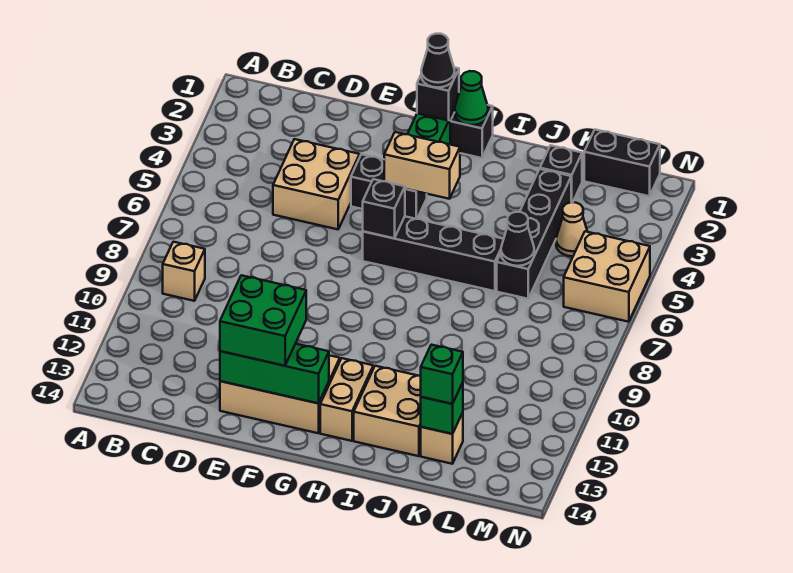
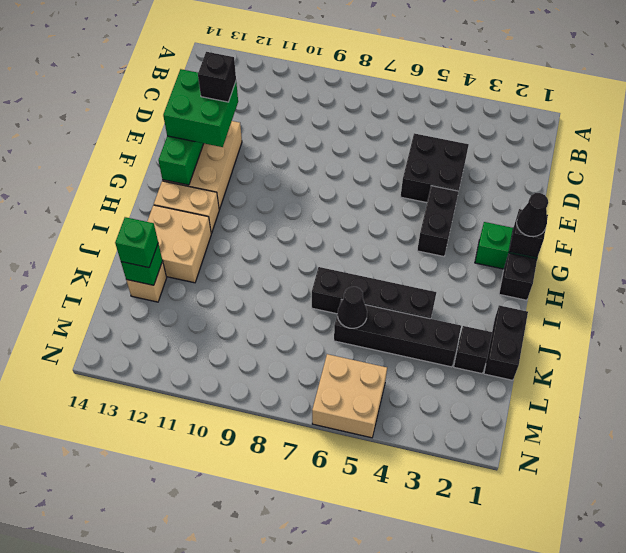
tan brick B9 level 1 -> none
tan brick D4:E5 level 1 -> black brick D4:E5 level 1
tan brick G4:H4 level 2 -> none
black brick G6:J6 level 1 -> black brick J4:J7 level 1
black brick G6 level 2 -> black brick E12 level 4
green cone H1 level 2 -> none
black brick L1:M1 level 1 -> black brick J1:K1 level 1
tan cone L4 level 1 -> none

